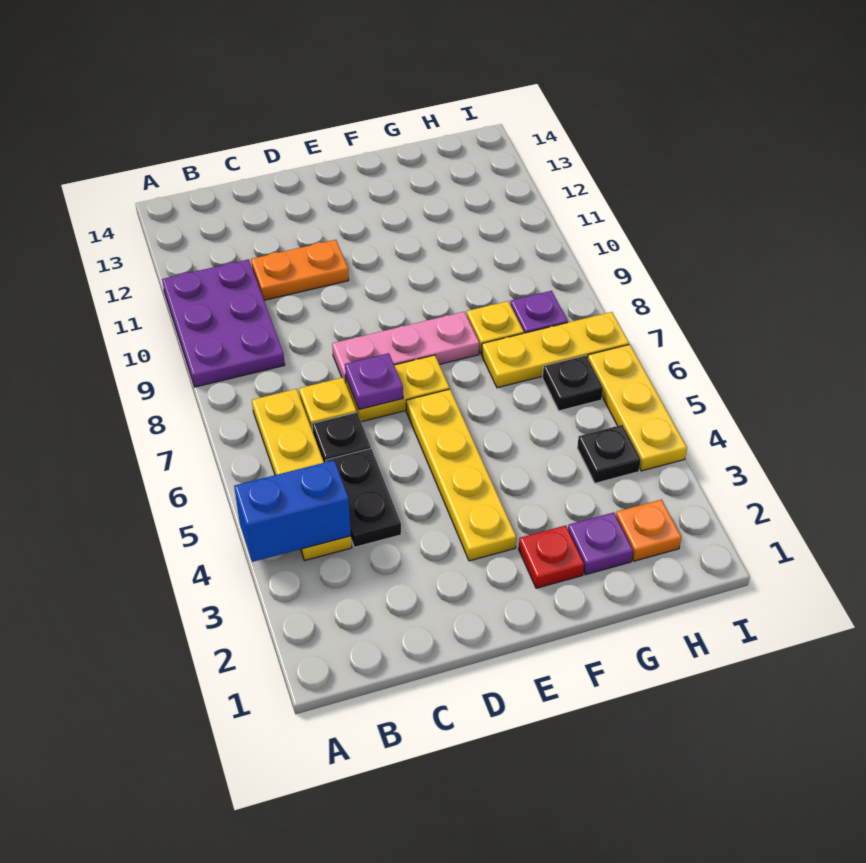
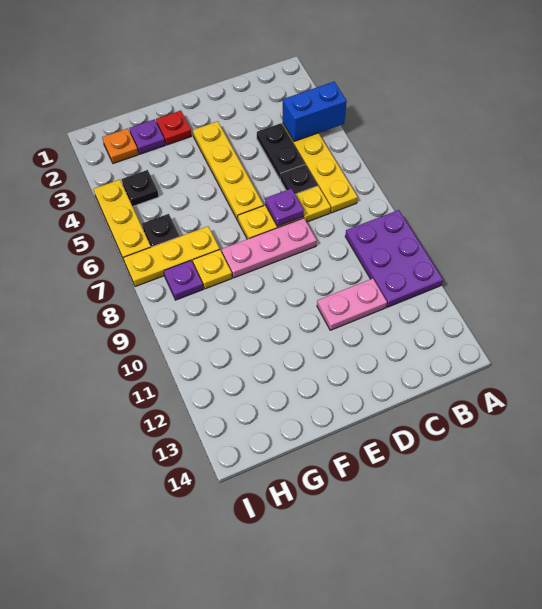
orange plate C11:D11 level 1 -> pink plate C11:D11 level 1

